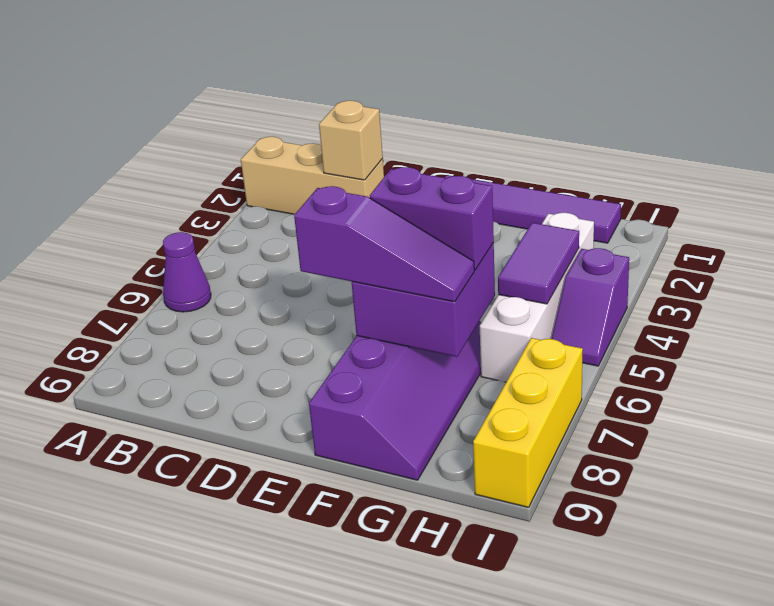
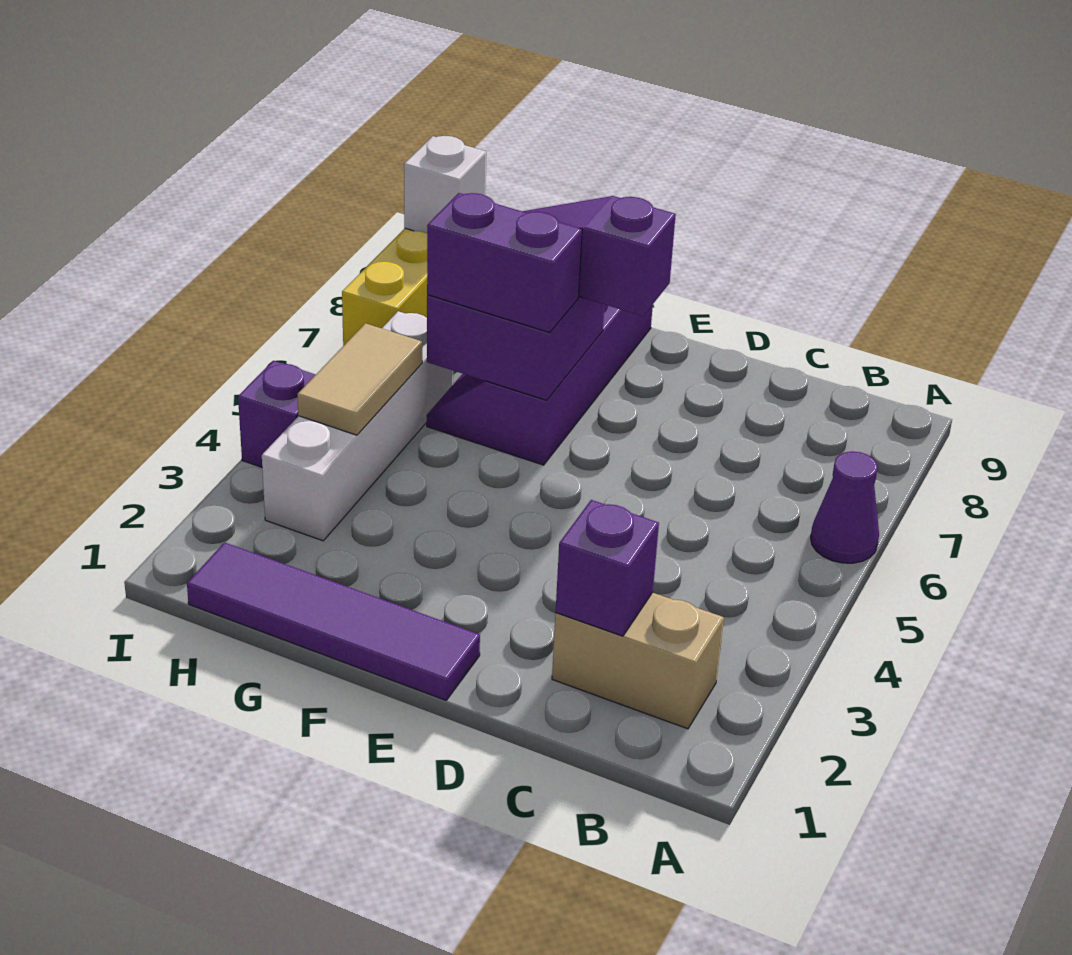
tan brick A2:C2 level 1 -> tan brick B2:C2 level 1
tan brick C2 level 2 -> purple brick C2 level 2
purple tile H4:H5 level 2 -> tan tile H4:H5 level 2
none -> white brick I9 level 2

